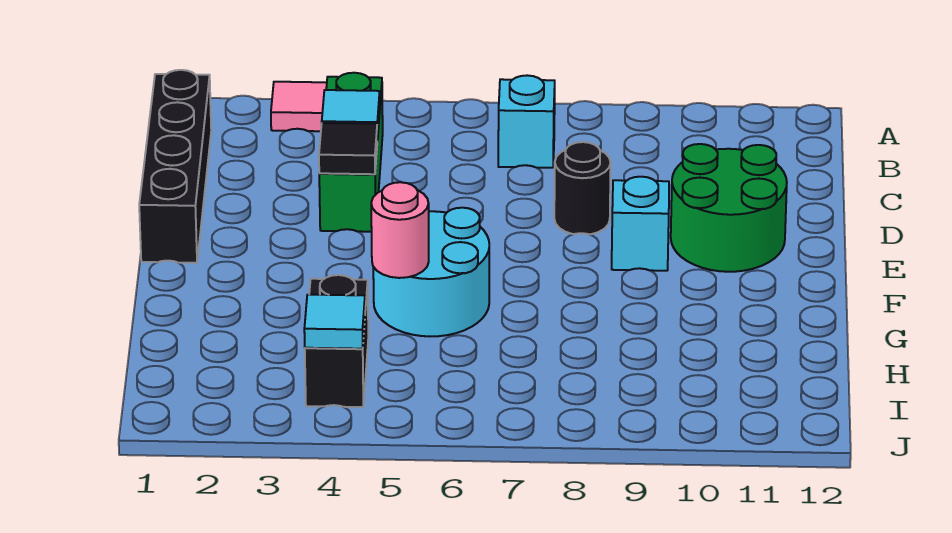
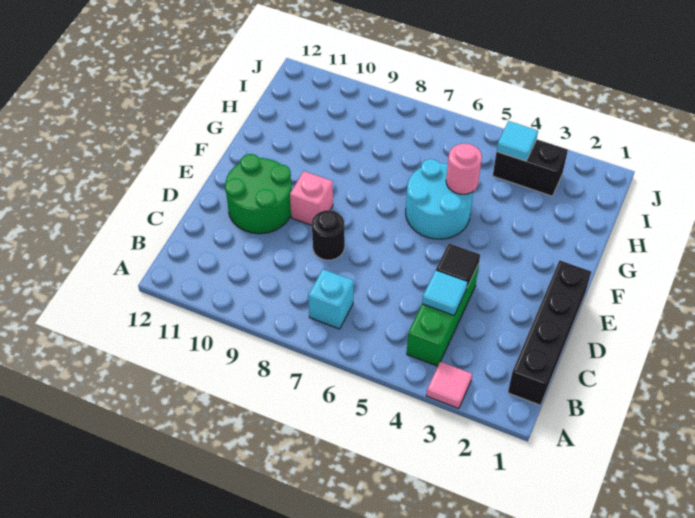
cyan brick E9 level 1 -> pink brick E9 level 1
black brick H4:I4 level 1 -> black brick I3:I4 level 1

